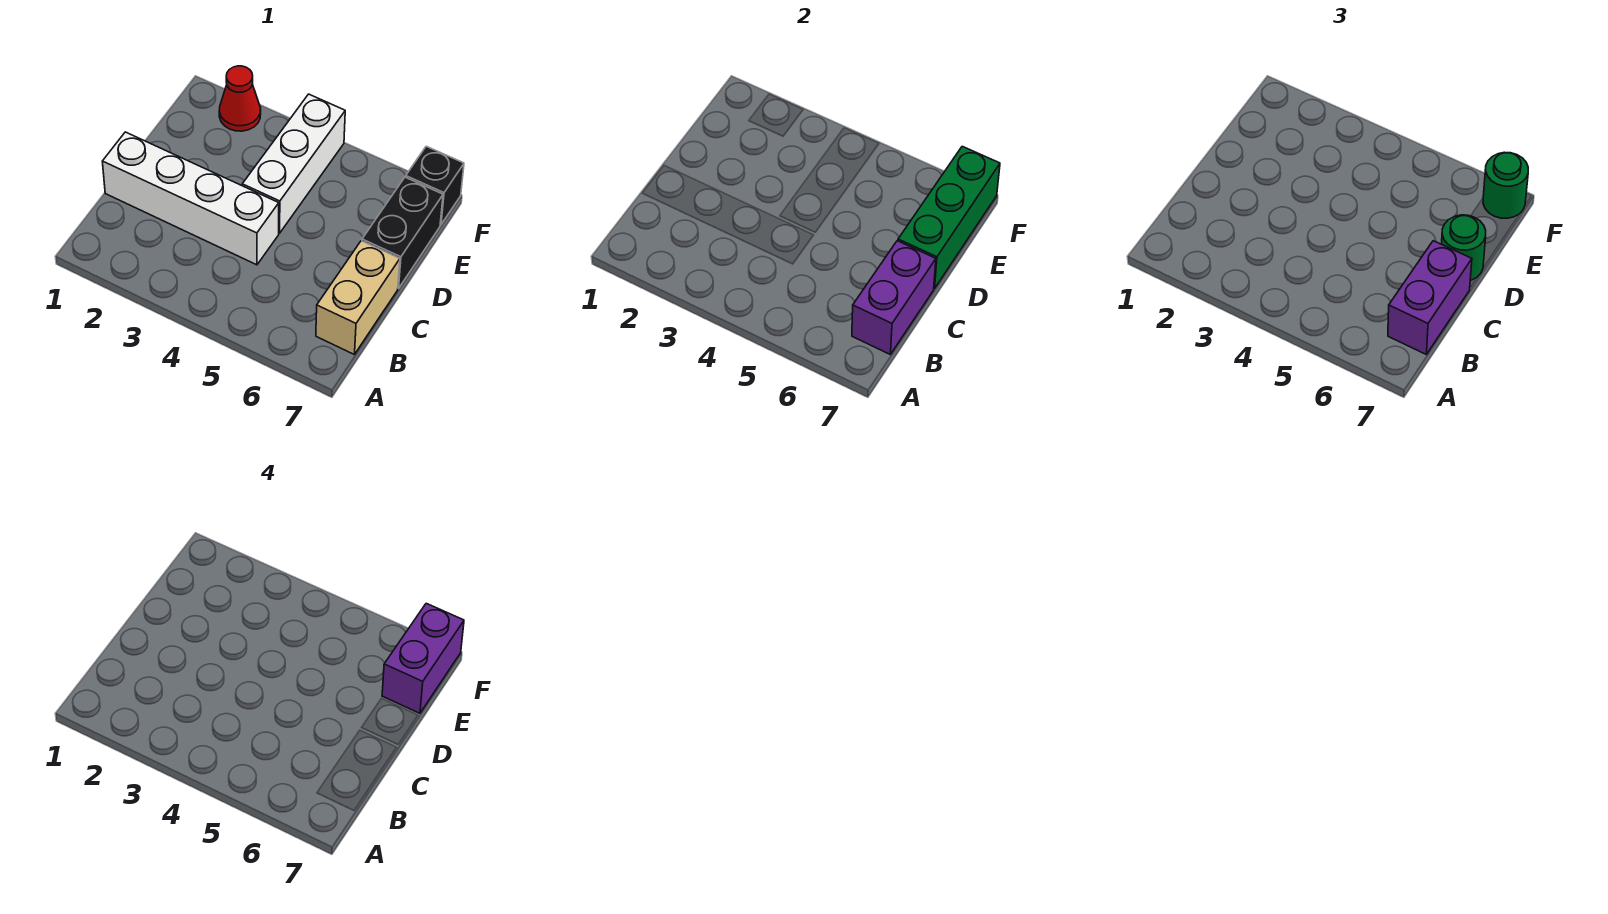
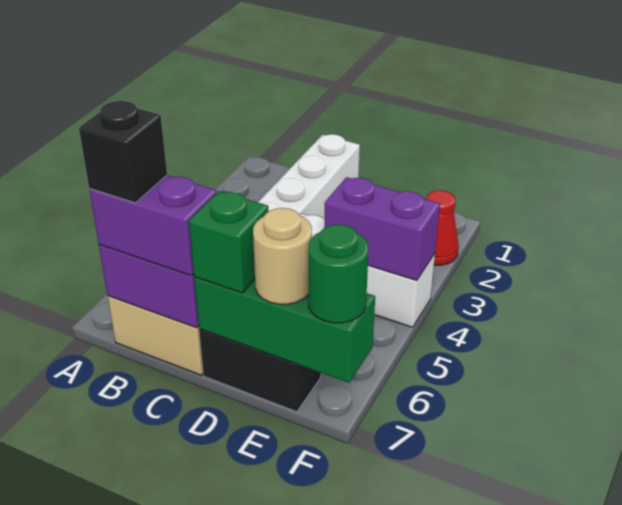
green round brick D7 level 3 -> green brick D7 level 3
none -> tan round brick E7 level 3
purple brick E7:F7 level 4 -> purple brick E4:F4 level 2
black brick F7 level 1 -> black brick B7 level 4

